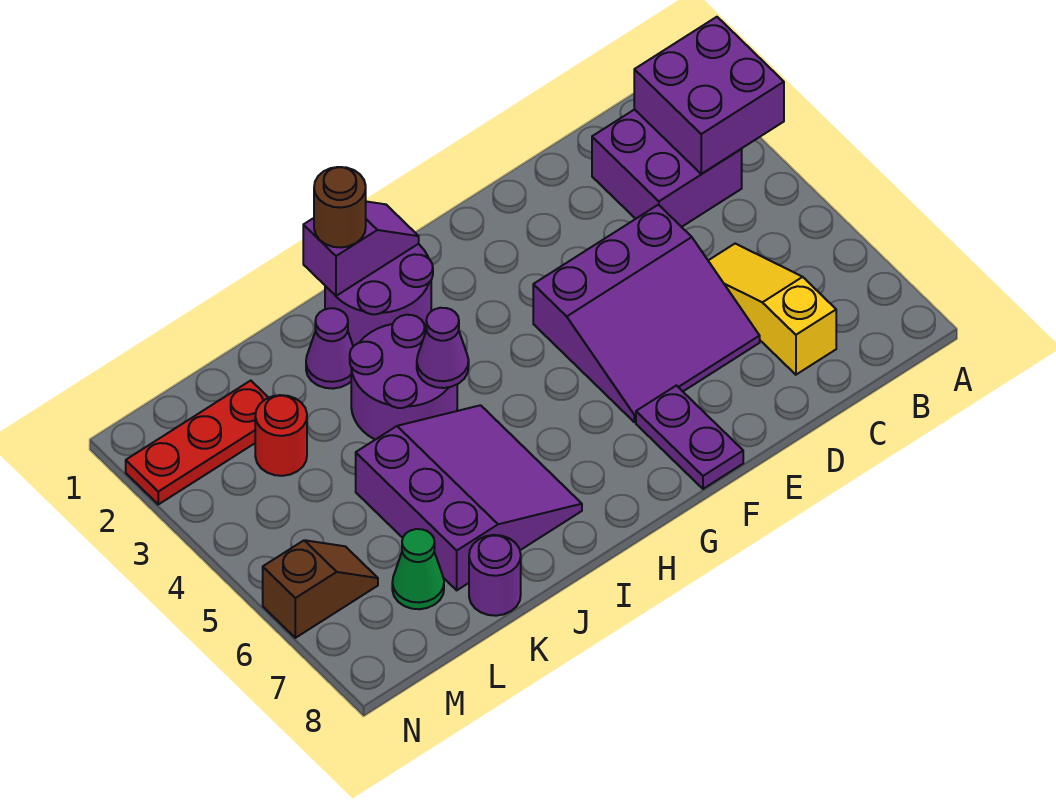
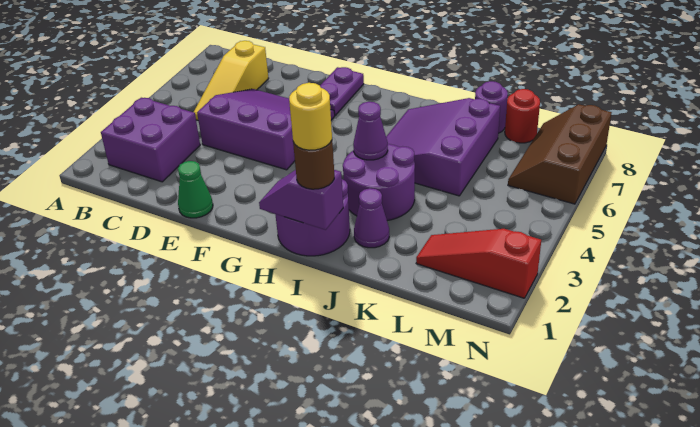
purple brick A2:B3 level 2 -> none
none -> yellow round brick I1 level 4
red plate L2:N2 level 1 -> red slope L2:N2 level 1 top N
red round brick L3 level 1 -> red round brick L8 level 1
green cone L7 level 1 -> green cone E1 level 1
brown slope M6:N6 level 1 top N -> brown slope M6:N8 level 1 top N

